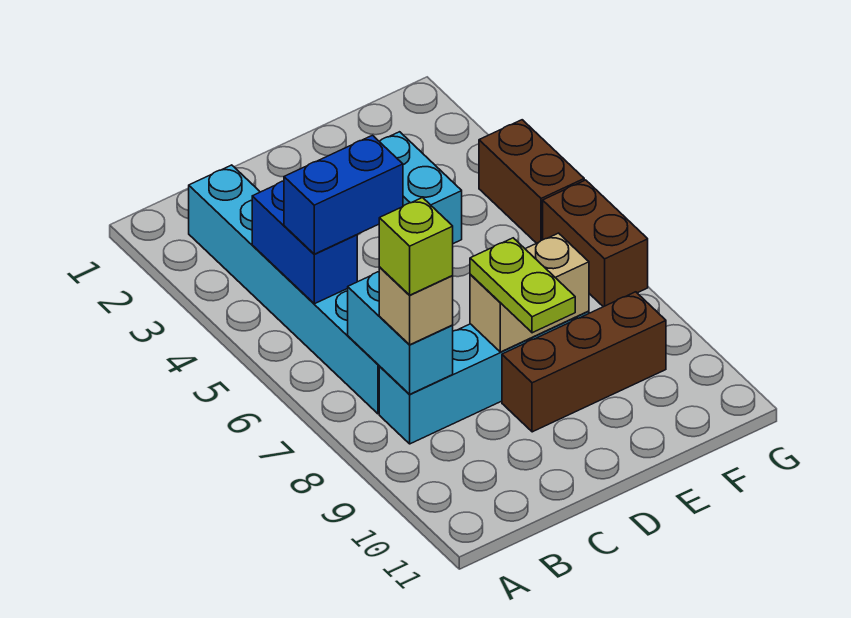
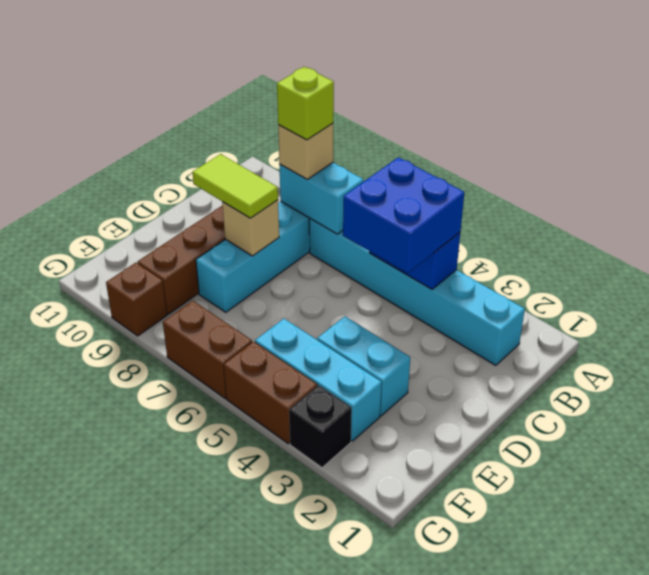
blue brick B5:C5 level 3 -> blue brick B4:C5 level 3
tan brick D8:E8 level 2 -> tan brick D8 level 2
lime plate D8:D9 level 3 -> lime tile D8:D9 level 3
none -> cyan brick F3:F5 level 1
none -> black brick G3 level 1
none -> brown brick G9 level 1

